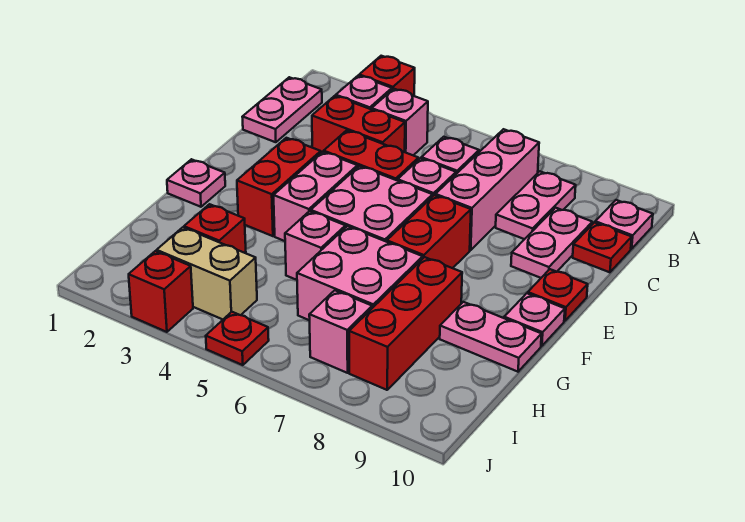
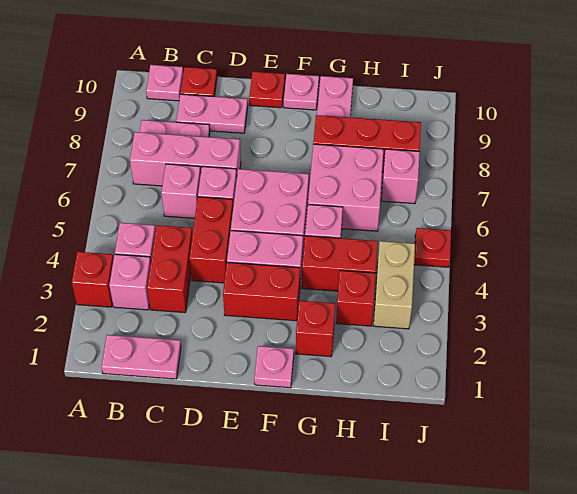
red brick E7:F7 level 1 -> red brick G4:H4 level 1
red brick J3 level 1 -> red brick G2 level 1

